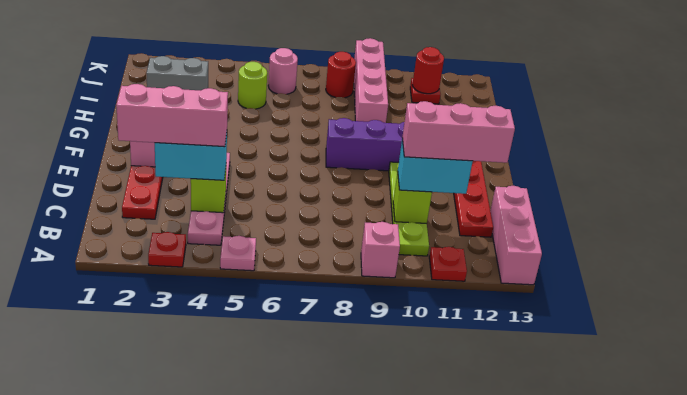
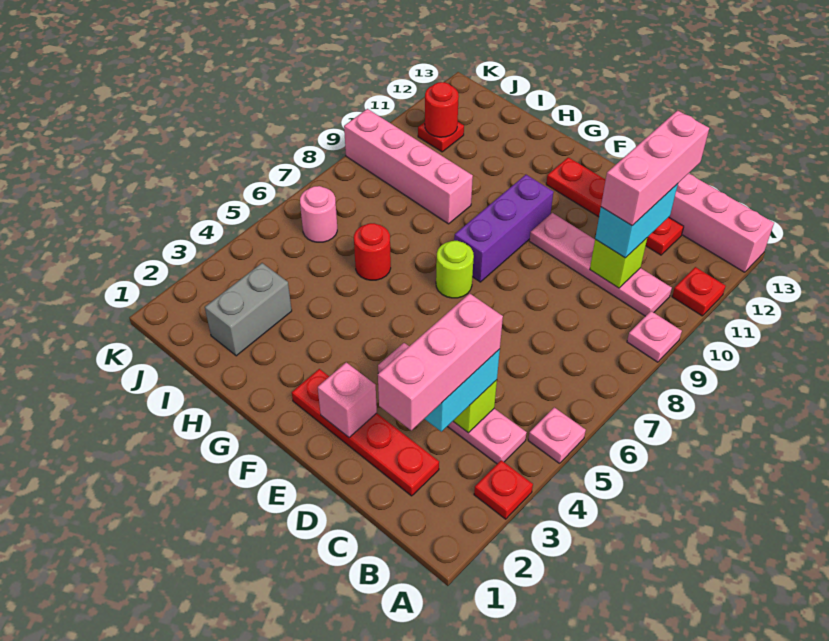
pink brick A9 level 1 -> pink plate A9 level 1
lime plate B10:E10 level 1 -> pink plate B10:E10 level 1
lime round brick I5 level 1 -> lime round brick F7 level 1
red round brick J8 level 1 -> red round brick H6 level 1

